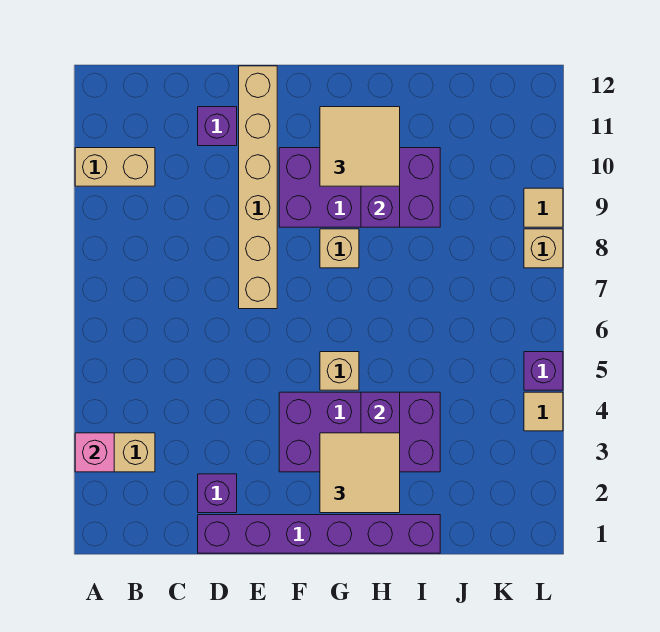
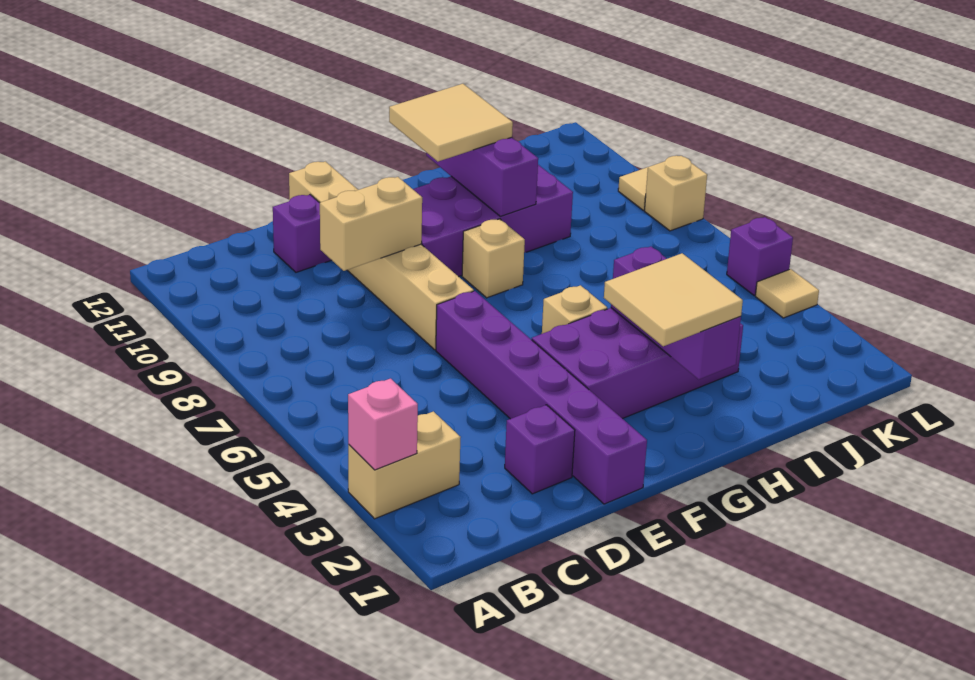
tan brick A10:B10 level 1 -> tan brick D9:E9 level 2
purple brick D1:I1 level 1 -> purple brick E1:E6 level 1

